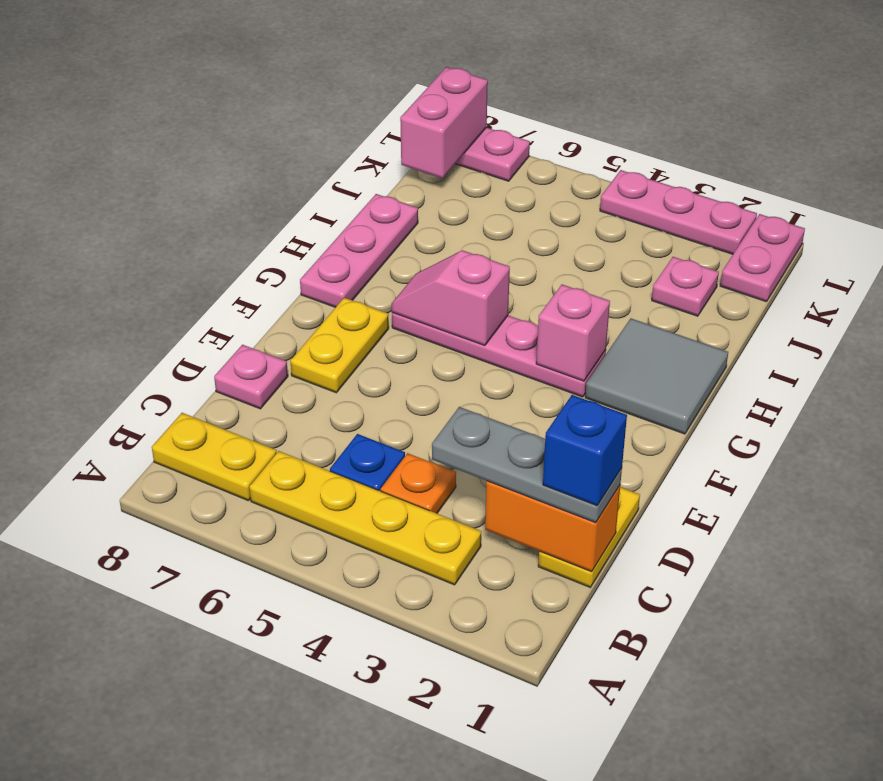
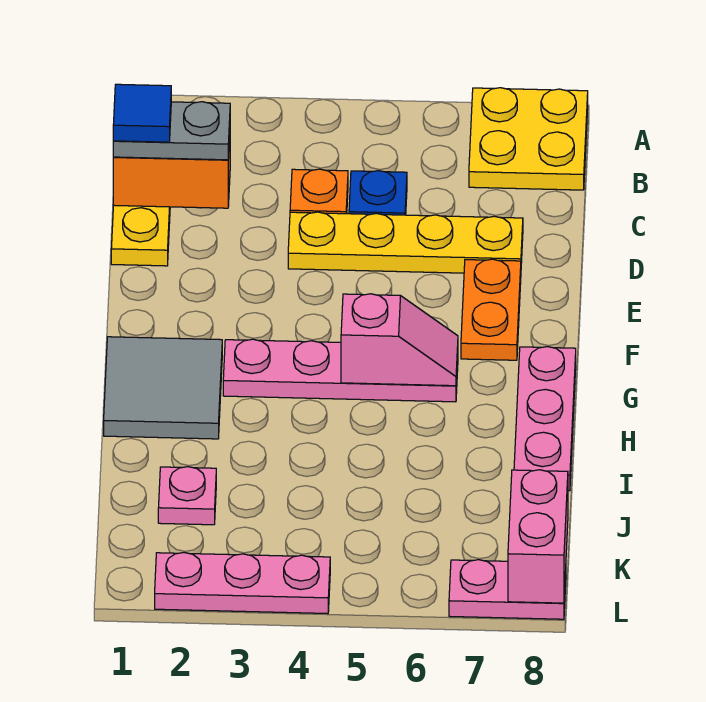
yellow plate B3:B6 level 1 -> yellow plate D4:D7 level 1
yellow plate B7:B8 level 1 -> yellow plate A7:B8 level 1
grey plate C1:C3 level 3 -> grey plate C1:C2 level 3
blue brick C1 level 4 -> blue tile C1 level 4
pink plate D8 level 1 -> none
yellow plate E7:F7 level 1 -> orange plate E7:F7 level 1
pink brick G3 level 2 -> none
pink plate K1:L1 level 1 -> none

